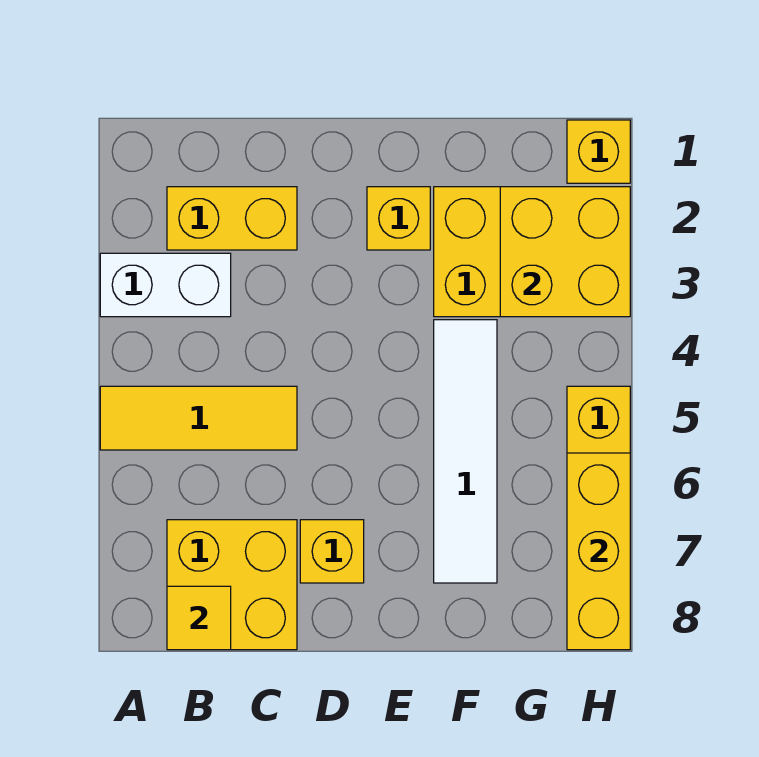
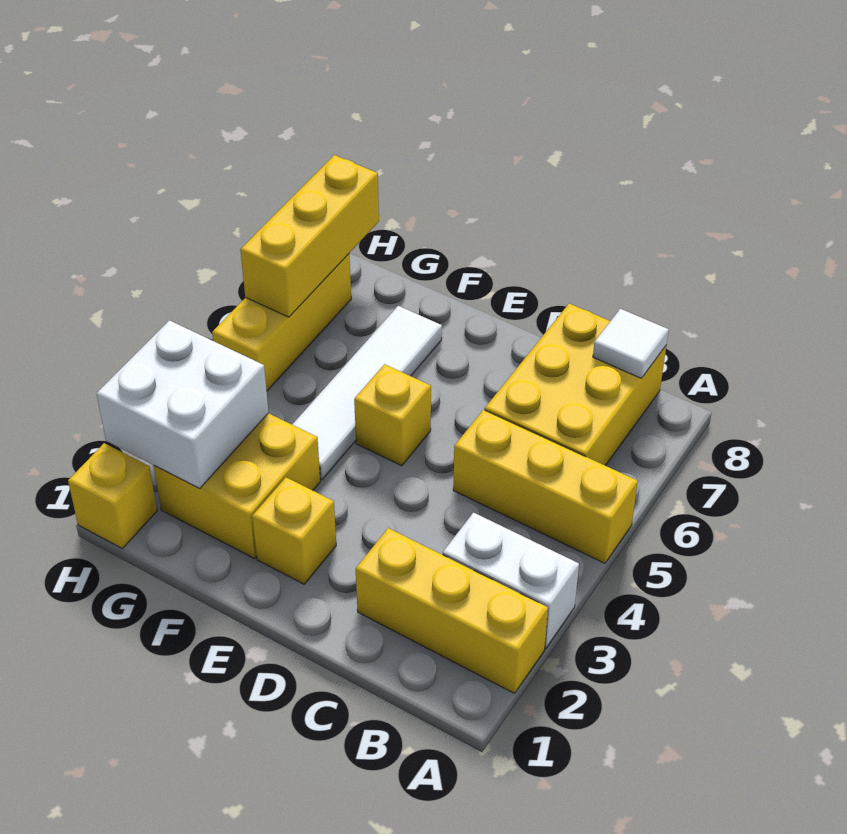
yellow tile A5:C5 level 1 -> yellow brick A5:C5 level 1
yellow brick B2:C2 level 1 -> yellow brick A2:C2 level 1
yellow brick B7:C8 level 1 -> yellow brick B6:C8 level 1
yellow tile B8 level 2 -> white tile B8 level 2
yellow brick D7 level 1 -> yellow brick E5 level 1
yellow brick G2:H3 level 2 -> white brick G2:H3 level 2

